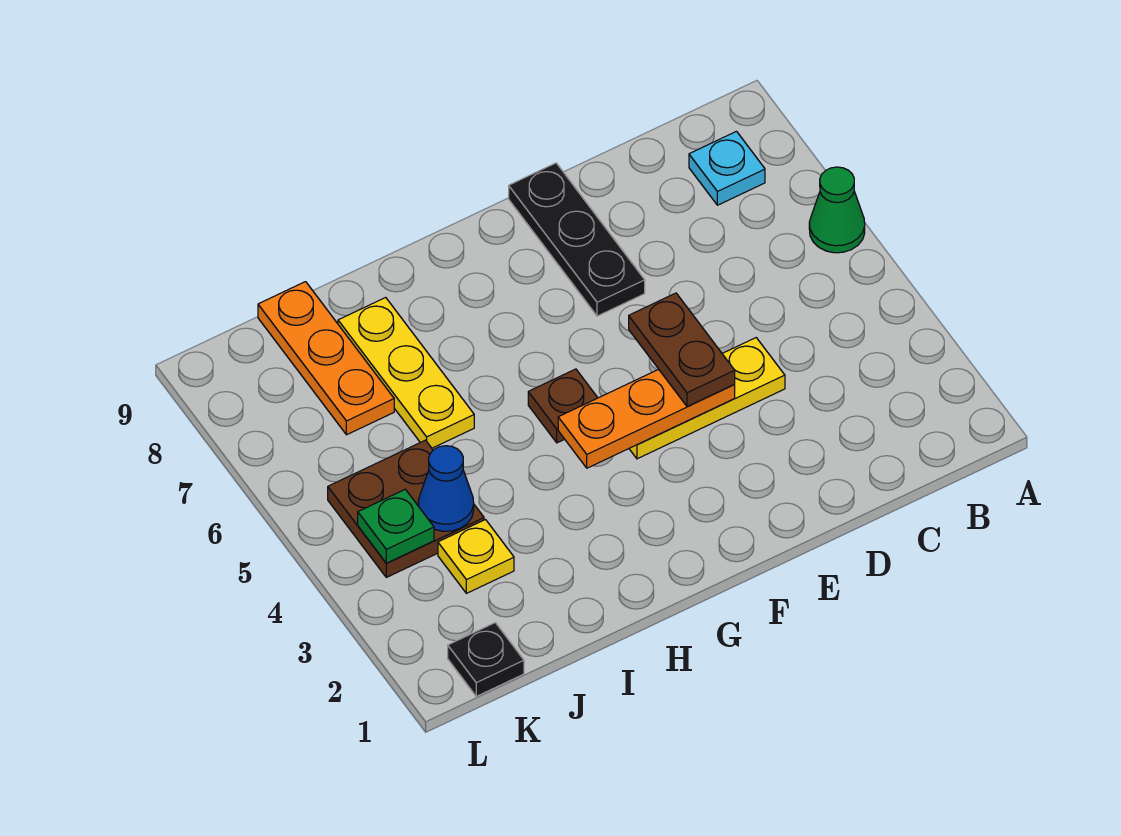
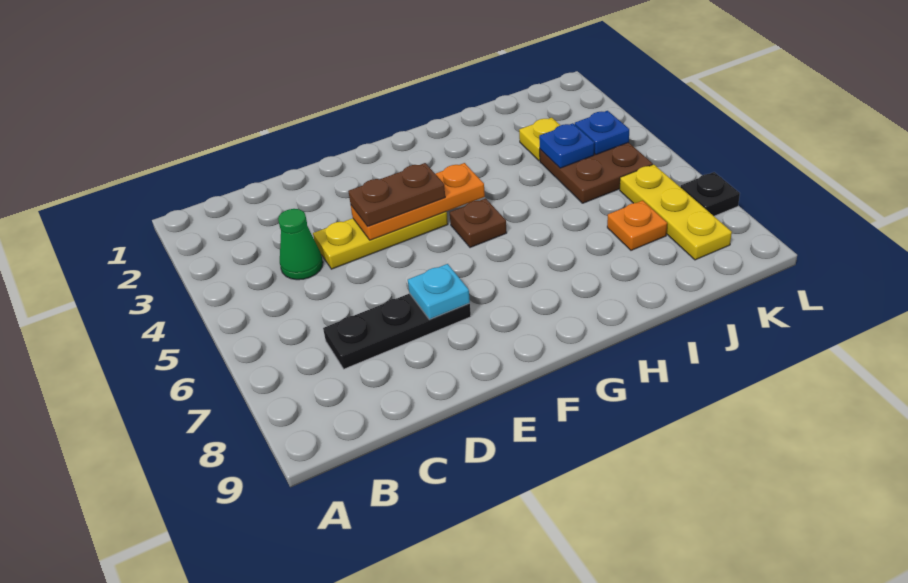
green cone A6 level 1 -> green cone C4 level 1
cyan plate B8 level 1 -> cyan plate E7 level 2
brown plate E4:E5 level 3 -> brown plate E4:F4 level 3
black plate E7:E9 level 1 -> black plate C7:E7 level 1
yellow plate I6:I8 level 1 -> yellow plate K6:K8 level 1
blue cone J4 level 2 -> blue plate J4 level 2
orange plate J7:J9 level 1 -> orange plate J7 level 1
black plate K1 level 1 -> black plate L7 level 1
green plate K4 level 2 -> blue plate K4 level 2

